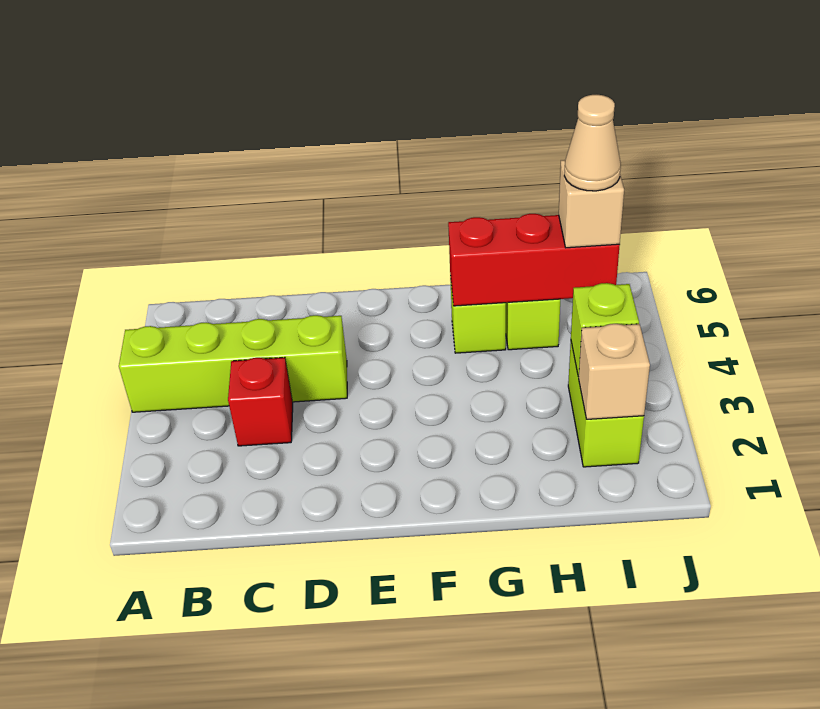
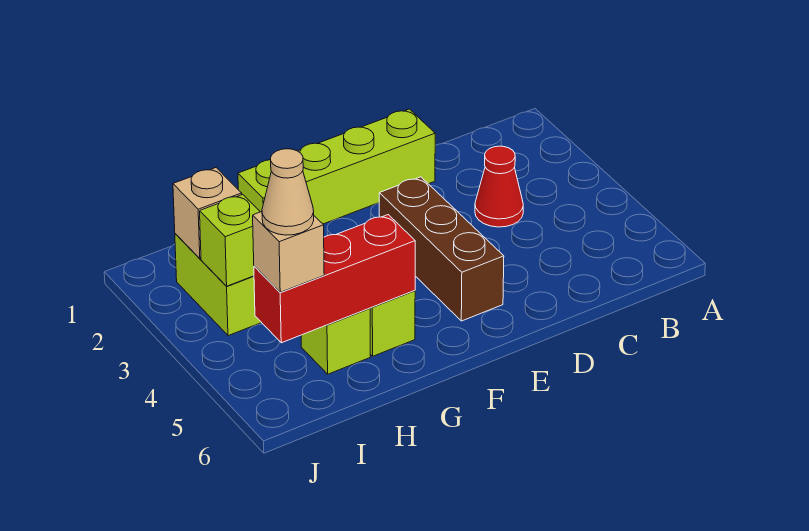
lime brick A4:D4 level 1 -> lime brick D1:G1 level 1
red brick C3 level 1 -> red cone C3 level 1
none -> brown brick E3:E5 level 1

